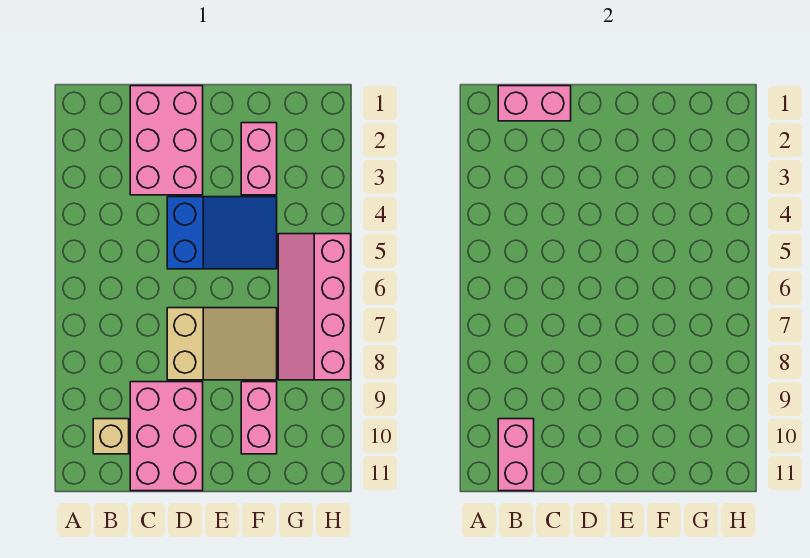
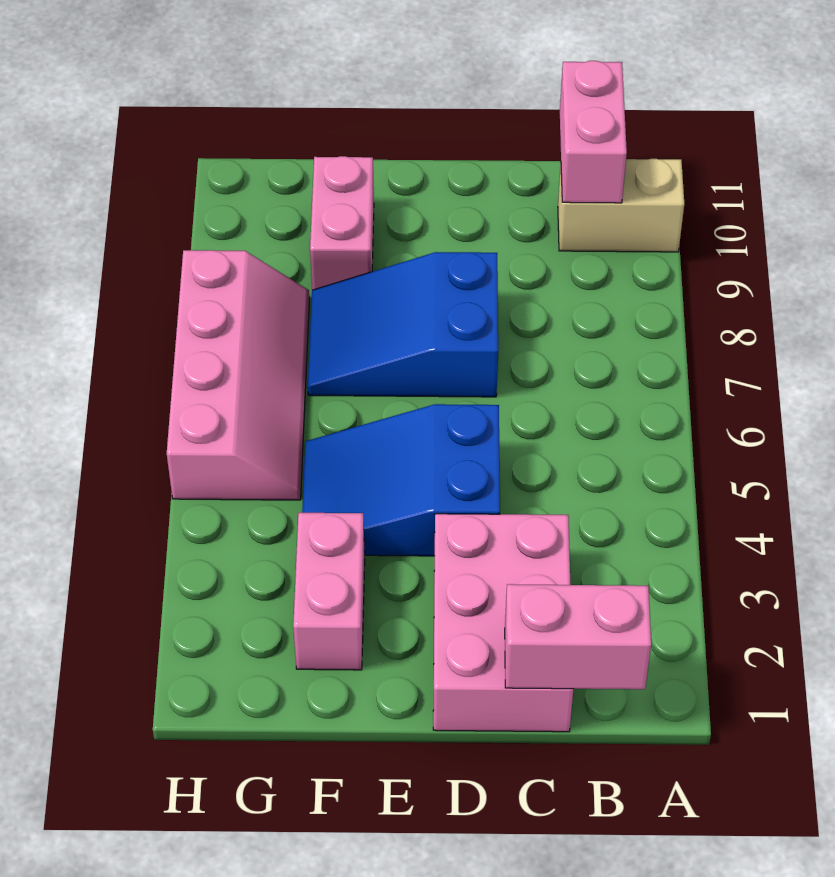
tan brick B10 level 1 -> tan brick A10:B10 level 1
pink brick C9:D11 level 1 -> none
tan slope D7:F8 level 1 top D -> blue slope D7:F8 level 1 top D

